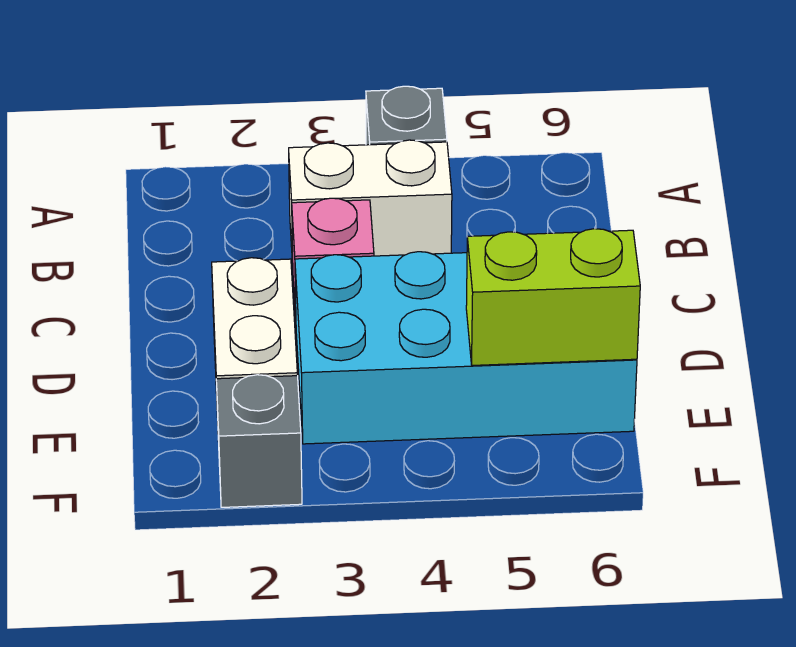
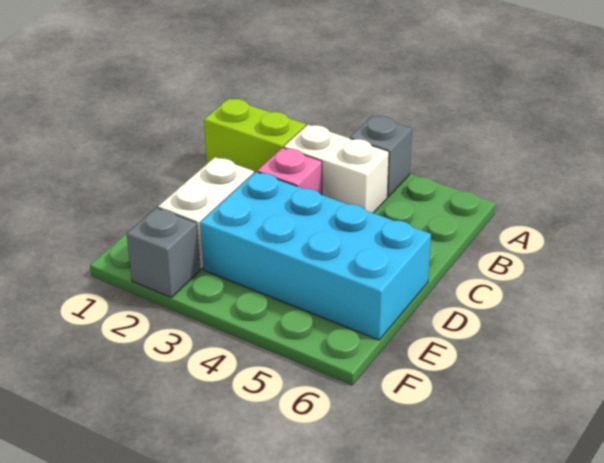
lime brick E5:E6 level 2 -> lime brick B1:B2 level 1

